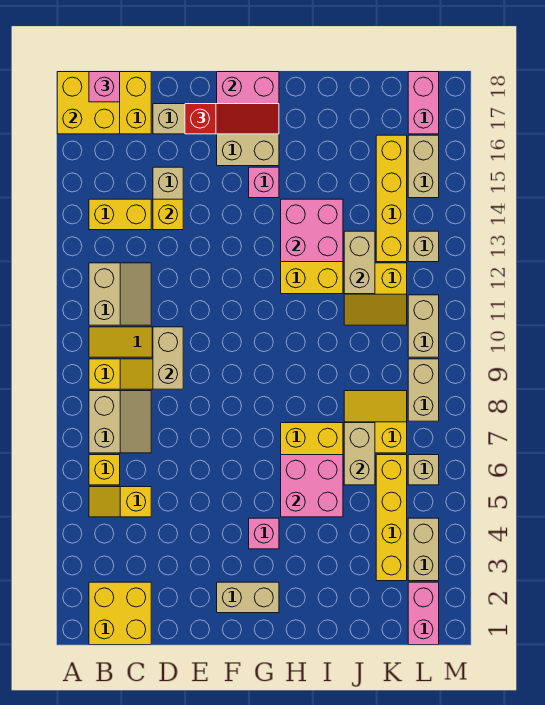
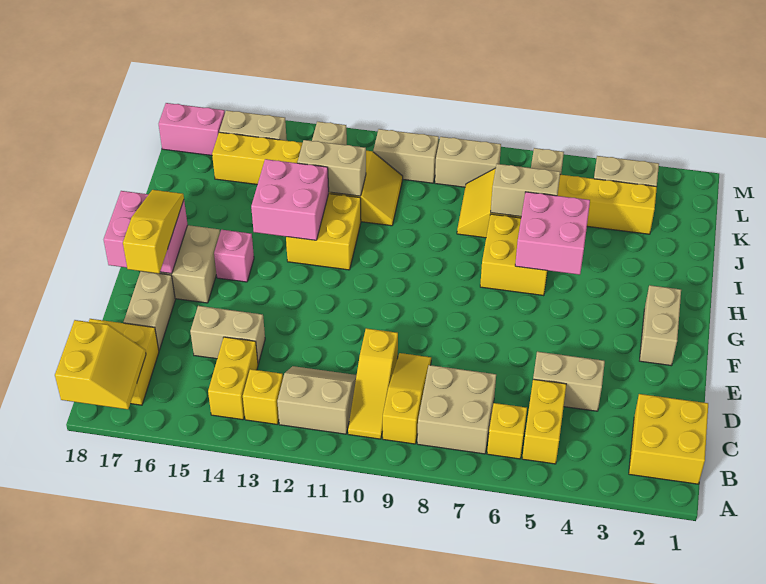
yellow brick A17:B18 level 2 -> yellow slope A17:B18 level 2 top 18
yellow slope B5:C5 level 1 top C -> yellow brick B5:C5 level 1
tan slope B7:C8 level 1 top B -> tan brick B7:C8 level 1
pink brick B18 level 3 -> none
tan brick D9:D10 level 2 -> tan brick D4:D5 level 1
yellow brick D14 level 2 -> yellow brick B13 level 1
red slope E17:G17 level 3 top E -> yellow slope E17:G17 level 3 top E
pink brick G4 level 1 -> none
pink brick L1:L2 level 1 -> none

